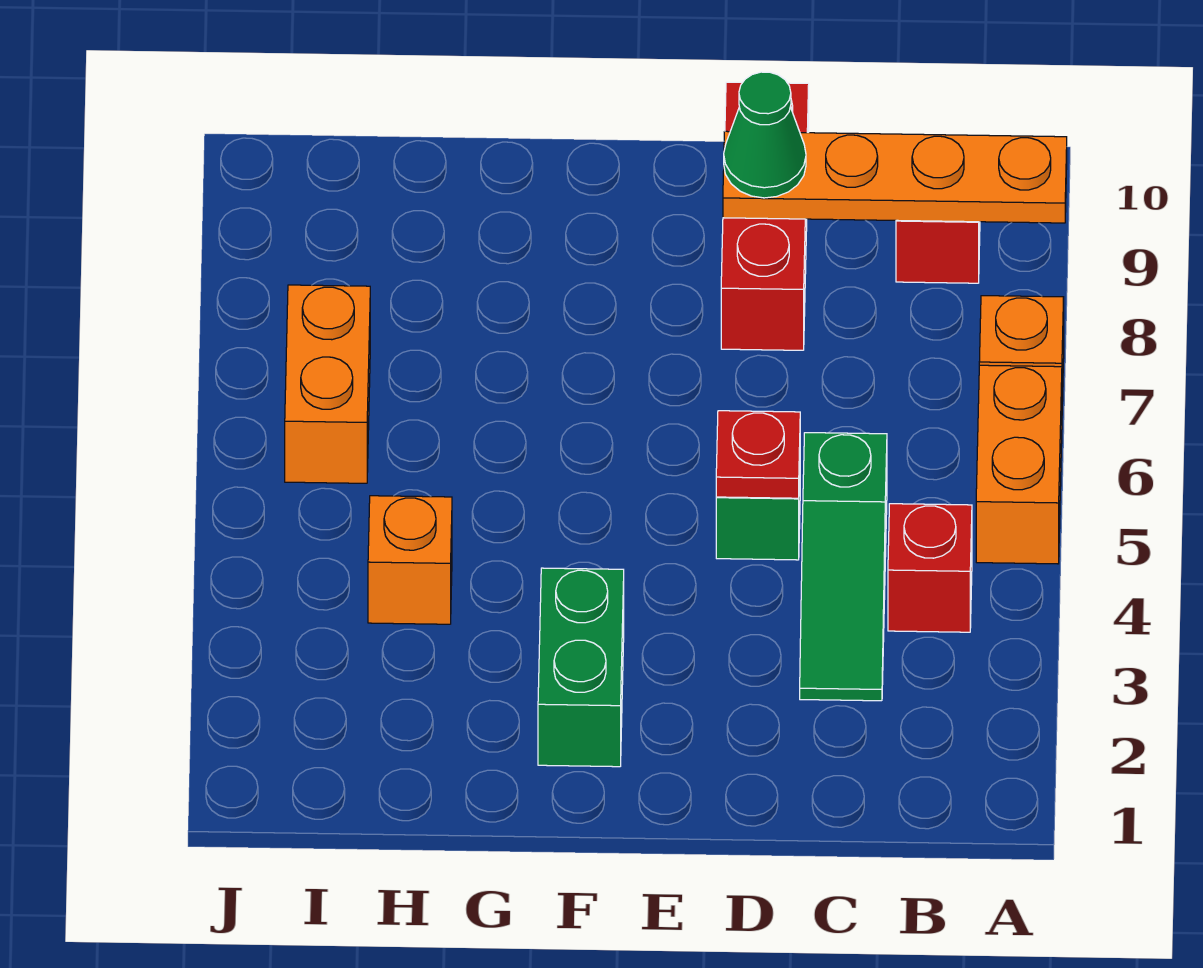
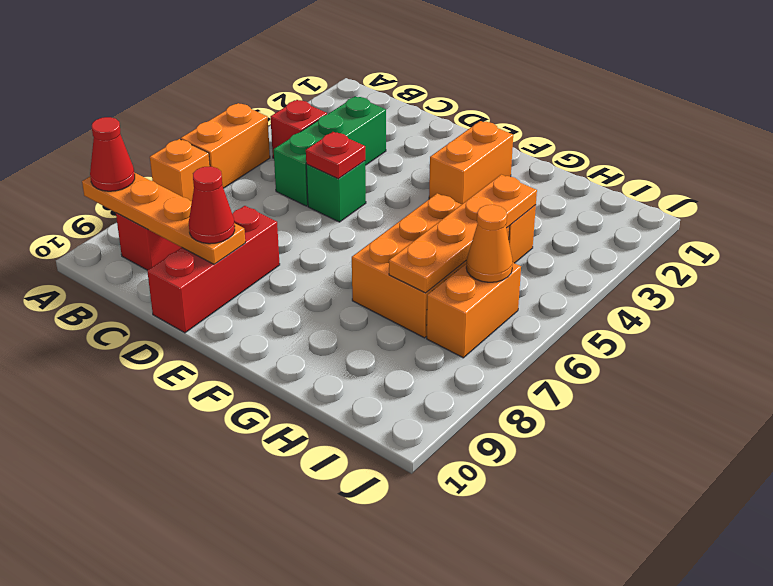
none -> red cone A9 level 3
green slope C3:C5 level 1 top 5 -> green brick C3:C5 level 1
green cone D9 level 3 -> red cone D9 level 3
green brick F2:F3 level 1 -> orange brick F2:F3 level 1
none -> orange brick G5:H7 level 1
none -> orange plate H4:H7 level 2
none -> orange cone I6 level 2

